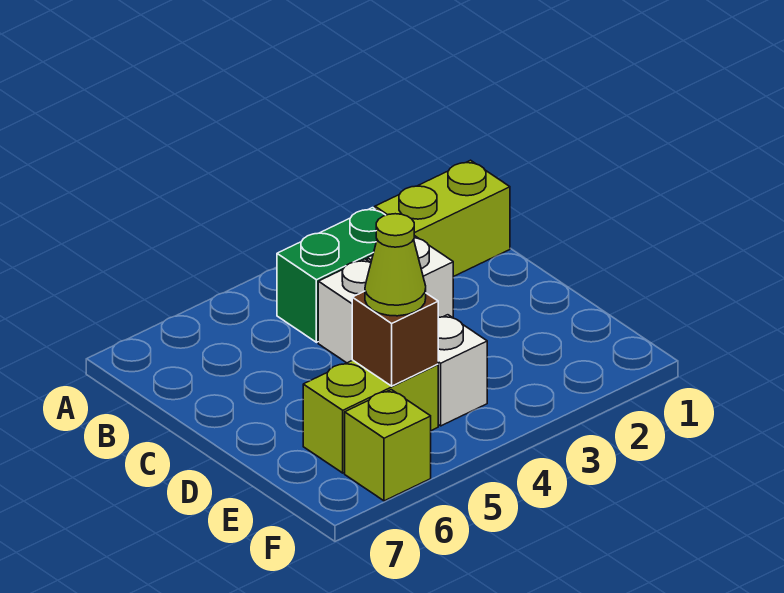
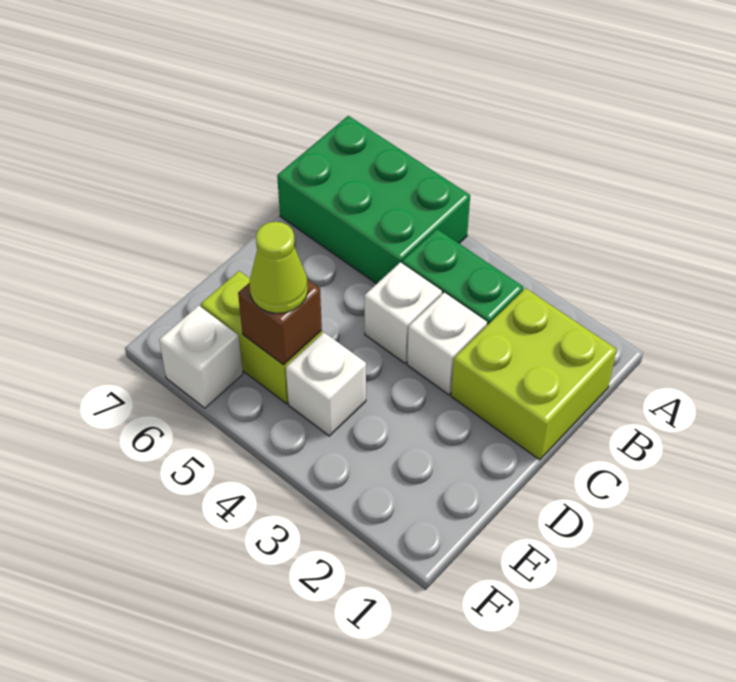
none -> green brick A5:B7 level 1
lime brick B1:B2 level 1 -> lime brick B1:C2 level 1
lime brick F6 level 1 -> white brick F6 level 1

